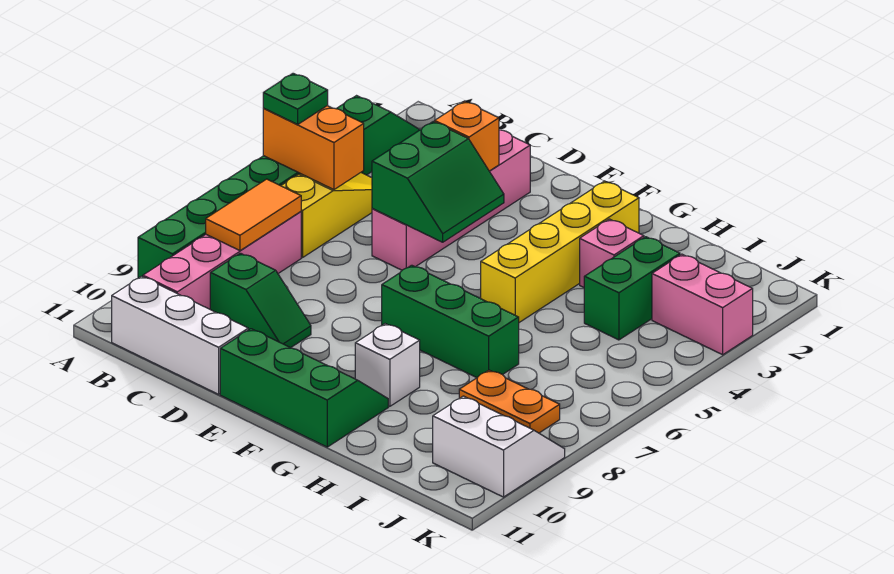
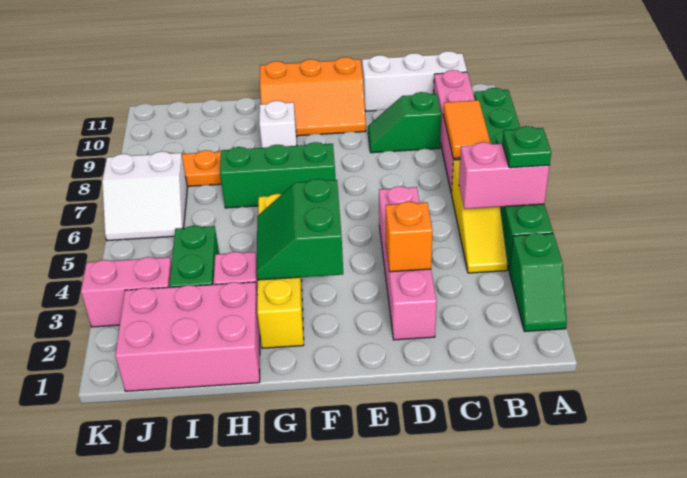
orange brick A5:B5 level 2 -> pink brick A5:B5 level 2
green slope D4:E5 level 2 top D -> green slope F3:G4 level 2 top F
green slope E10:G11 level 1 top 11 -> orange slope E10:G11 level 1 top 11
none -> pink brick H1:J2 level 1
white slope J9:K10 level 1 top 10 -> white slope J6:K7 level 1 top 7

